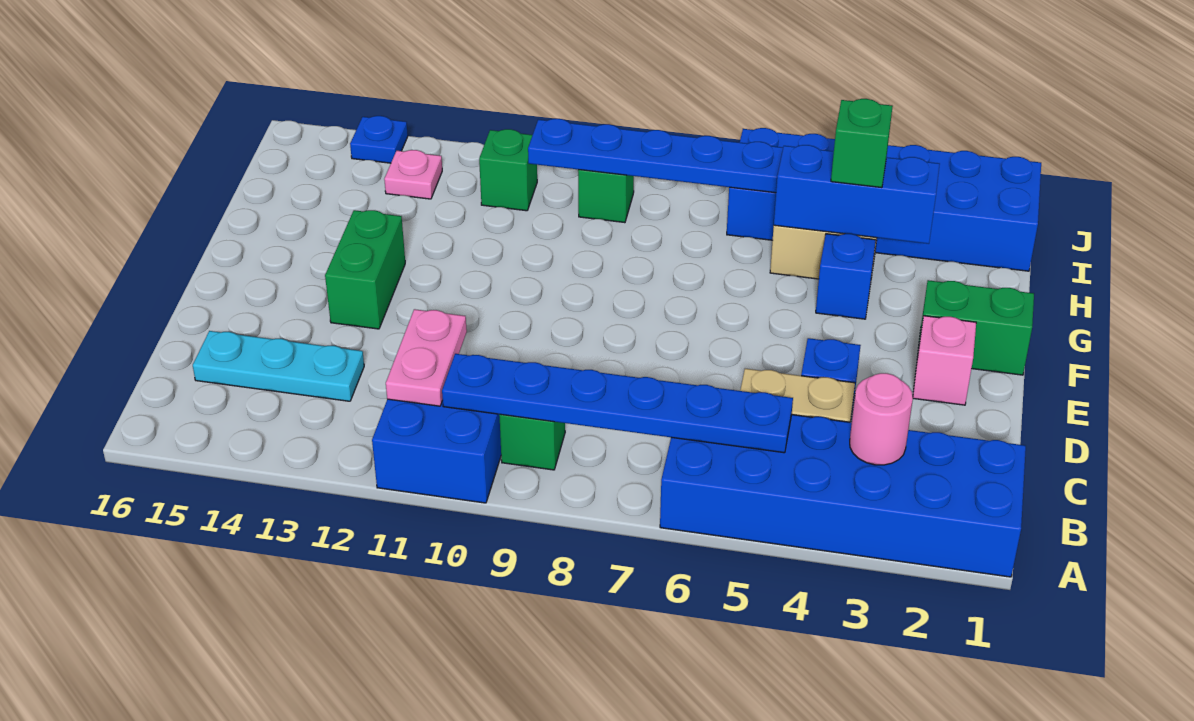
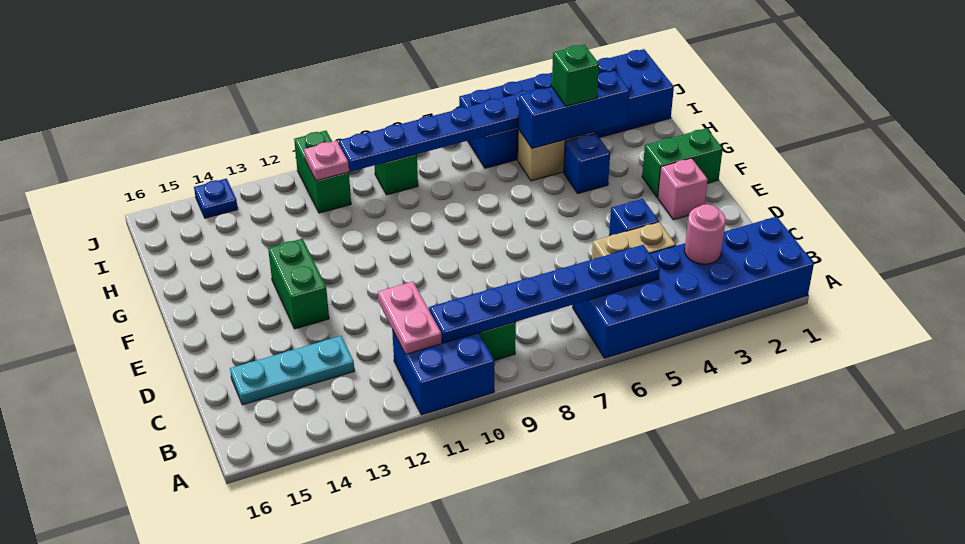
green brick I11 level 1 -> green brick I11:J11 level 1
pink plate I13 level 1 -> pink plate I11 level 2

